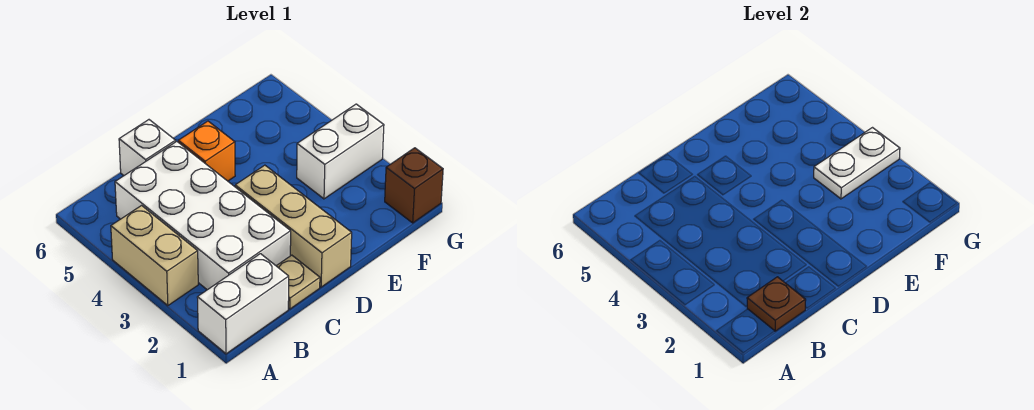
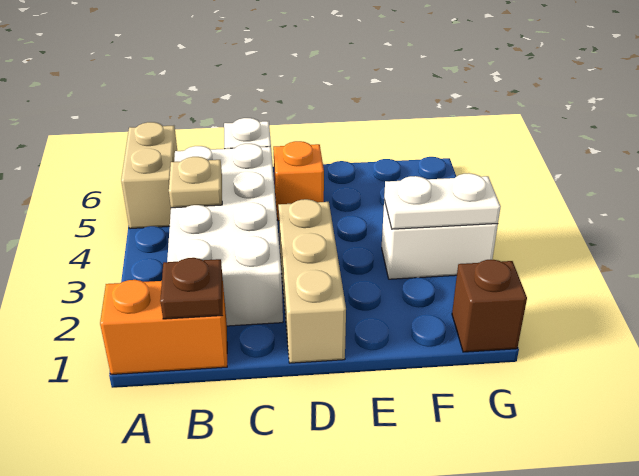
white brick A1:B1 level 1 -> orange brick A1:B1 level 1
tan brick A3:A4 level 1 -> tan brick A5:A6 level 1
tan plate C1 level 1 -> tan plate B4 level 2

